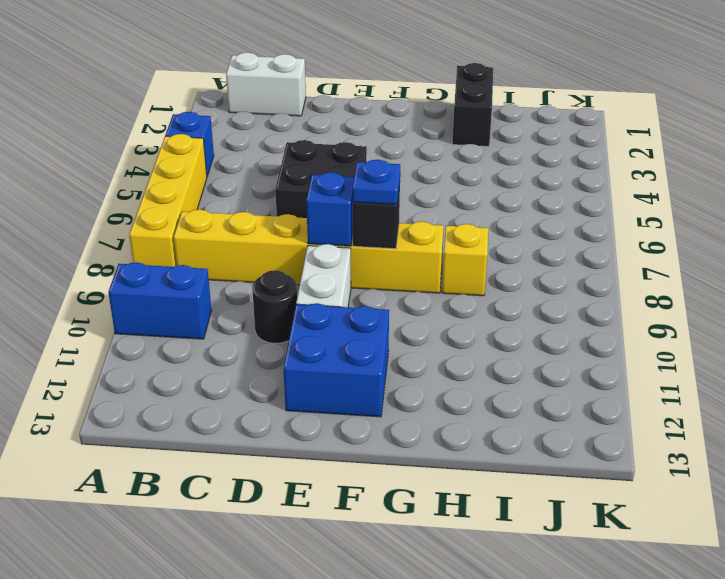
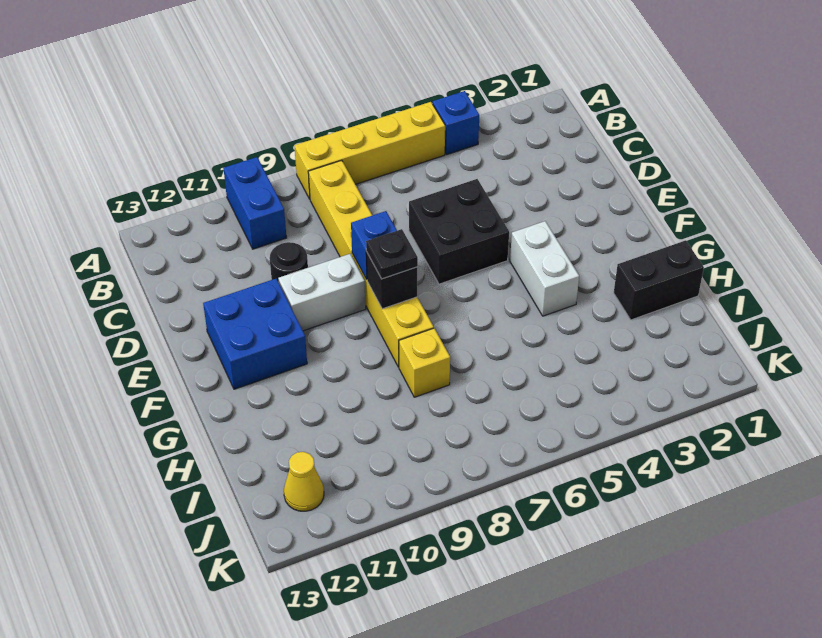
white brick B1:C1 level 1 -> white brick F4:G4 level 1
blue plate F8 level 3 -> black plate F8 level 3
none -> yellow cone J12 level 1

